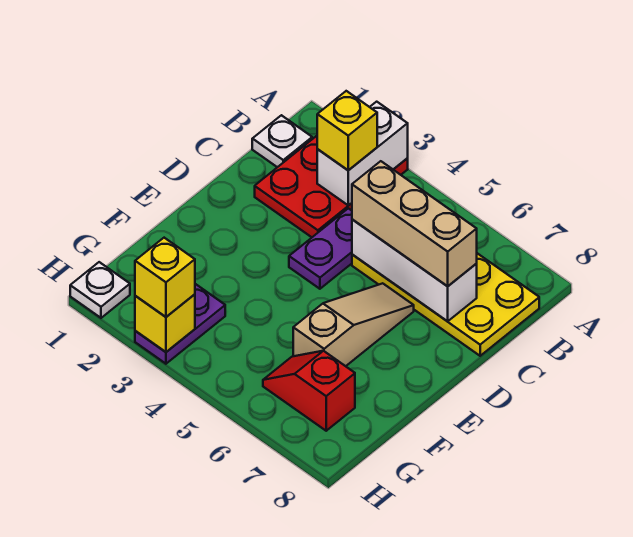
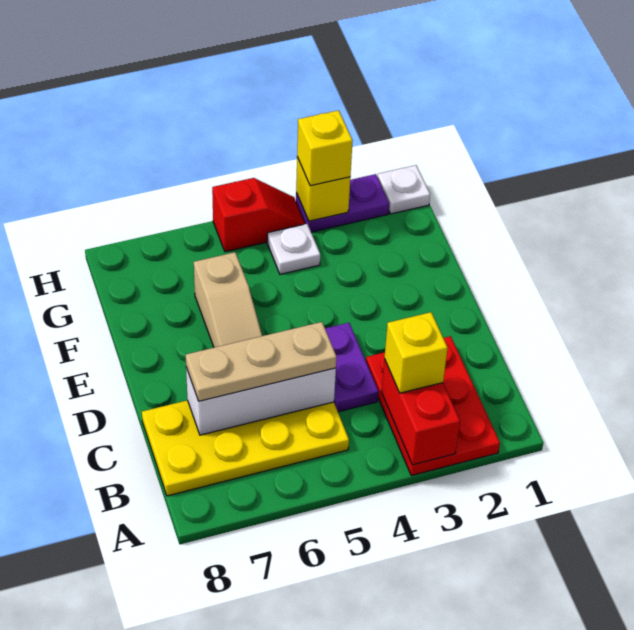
white brick A3:B3 level 2 -> red brick A3:B3 level 2
white plate B1 level 1 -> white plate G4 level 1
tan brick C5:C7 level 3 -> tan plate C5:C7 level 3
purple plate G3:H3 level 1 -> purple plate H2:H3 level 1
red slope G6:G7 level 1 top 7 -> red slope H4:H5 level 1 top 5

